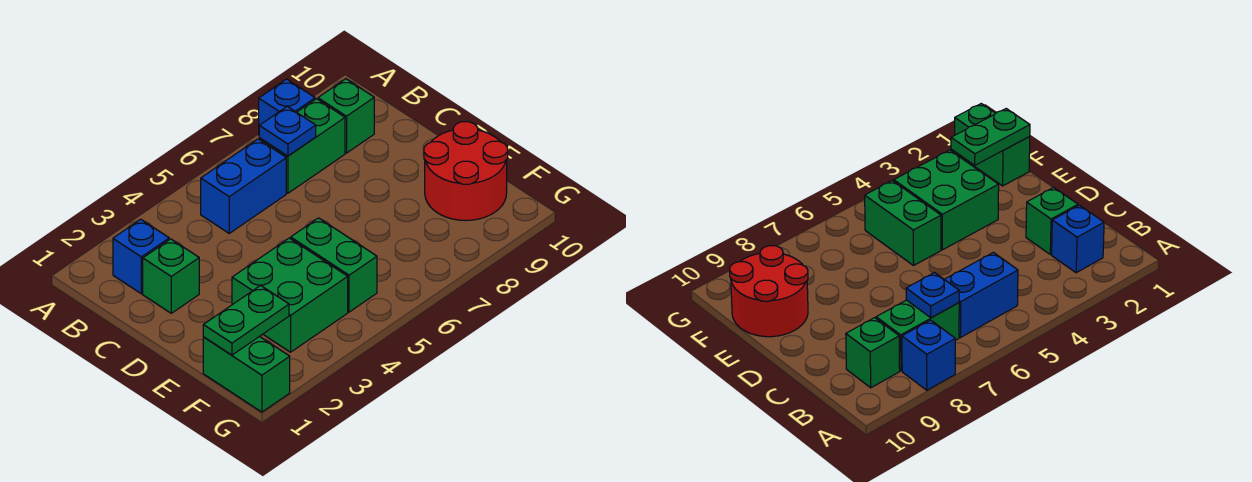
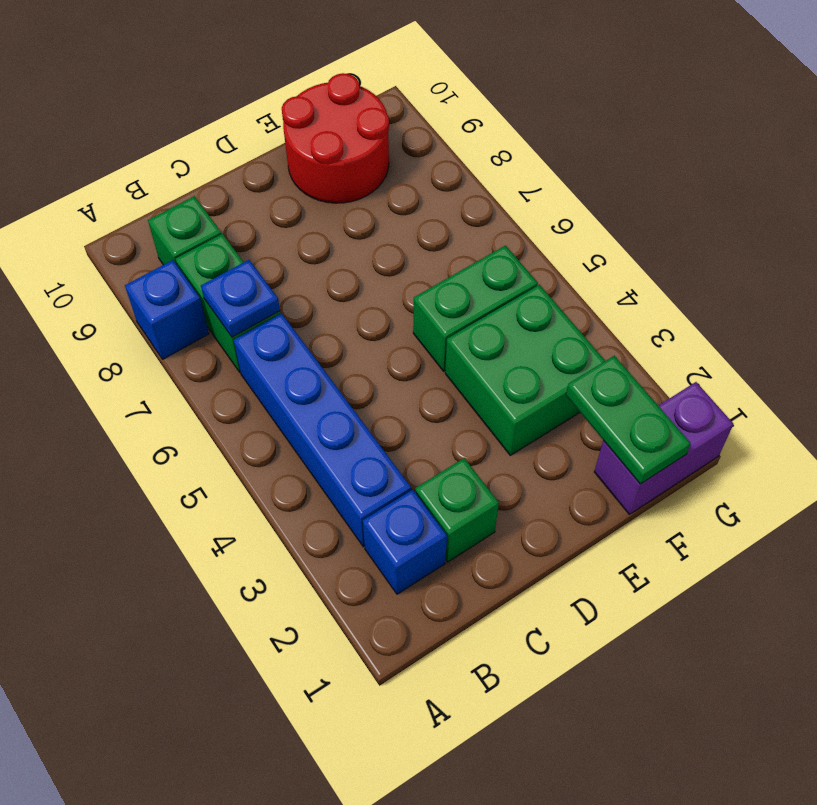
blue brick B5:B6 level 1 -> blue brick B3:B6 level 1
green brick F1:G1 level 1 -> purple brick F1:G1 level 1

